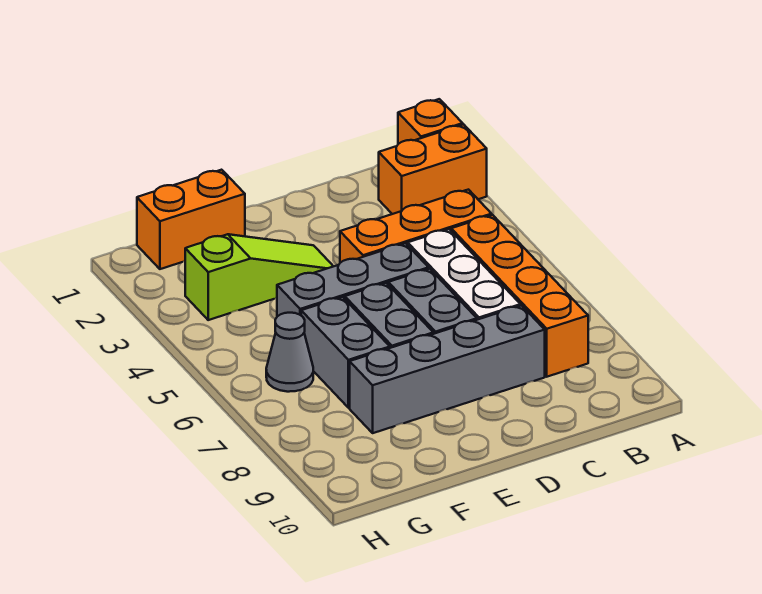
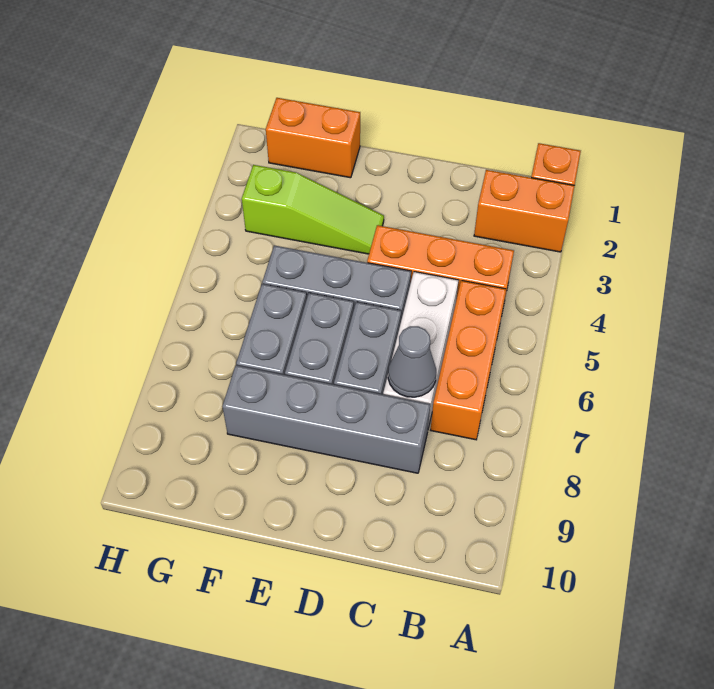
orange brick B5:B8 level 1 -> orange brick B5:B7 level 1
grey cone G6 level 1 -> grey cone C7 level 2

